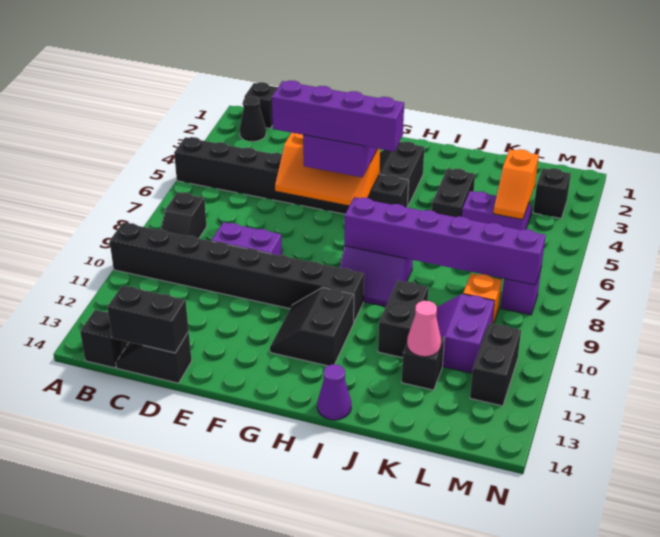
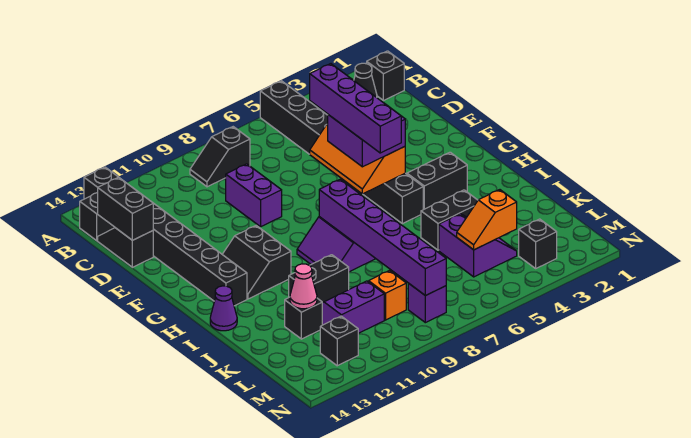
black brick A10:H10 level 1 -> black brick A13:H13 level 1
black slope G11:H12 level 1 top H -> black slope G11:H12 level 1 top 11
black brick M11:M12 level 1 -> black brick M12 level 1

